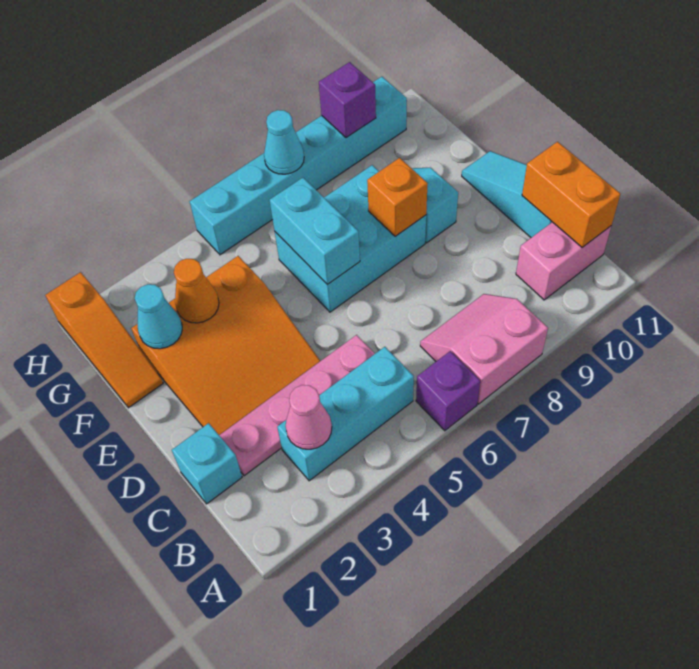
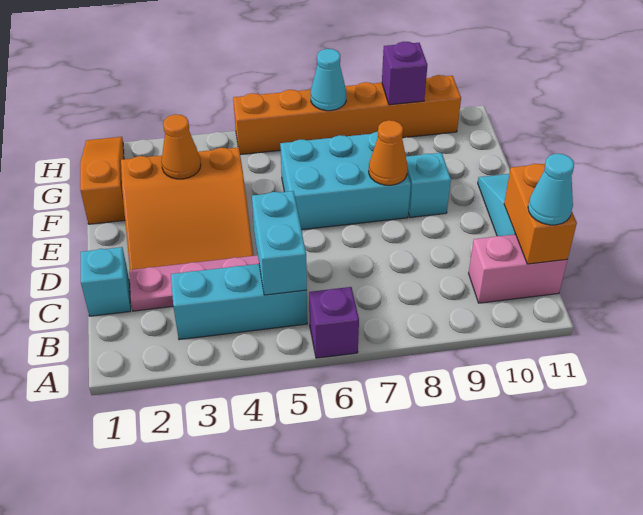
pink slope A7:B8 level 1 top A -> none
pink cone B3 level 2 -> none
cyan brick E6:F6 level 2 -> cyan brick B5:C5 level 2
orange brick E8 level 2 -> orange cone E8 level 2
orange slope F1:H1 level 1 top H -> orange slope F1:H1 level 1 top F
cyan cone F2 level 2 -> cyan cone B11 level 3
cyan brick H5:H10 level 1 -> orange brick H5:H10 level 1

